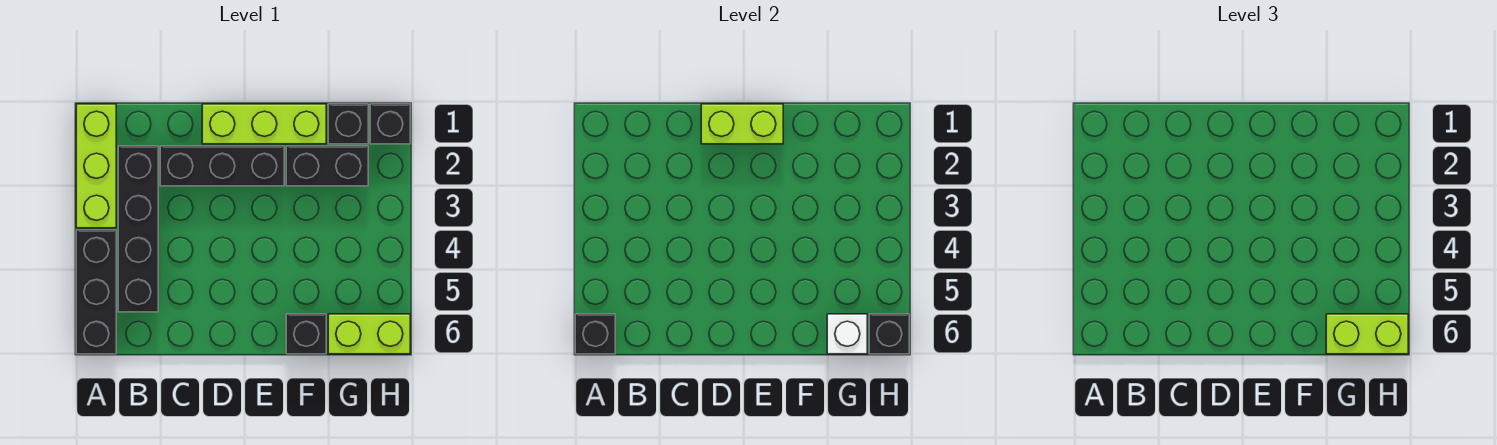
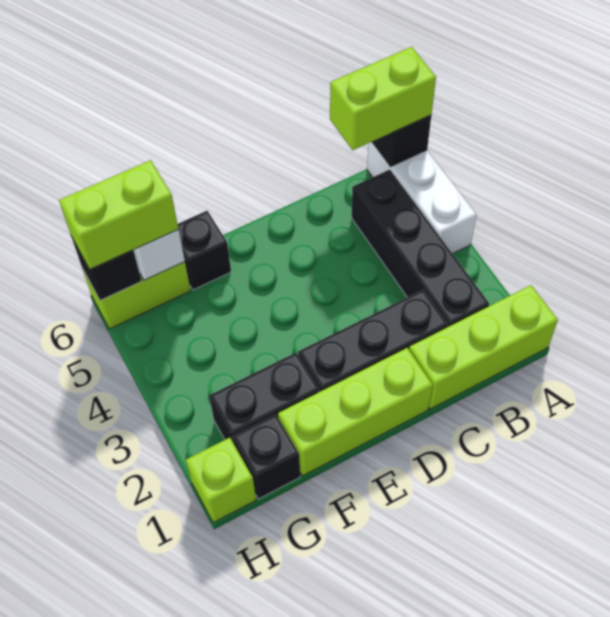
lime brick A1:A3 level 1 -> lime brick A1:C1 level 1
black brick A4:A6 level 1 -> white brick A4:A6 level 1
lime brick D1:E1 level 2 -> lime brick A6:B6 level 3
black brick H1 level 1 -> lime brick H1 level 1

